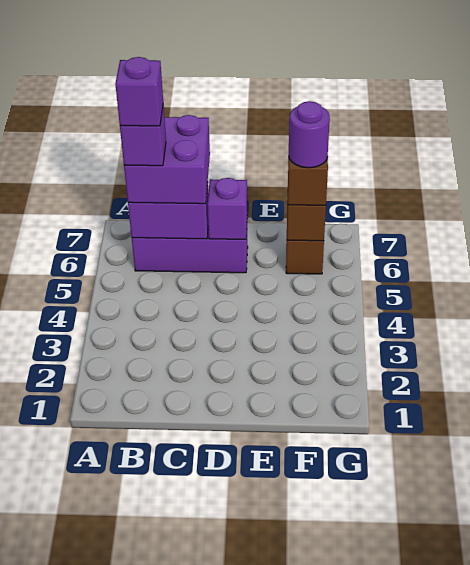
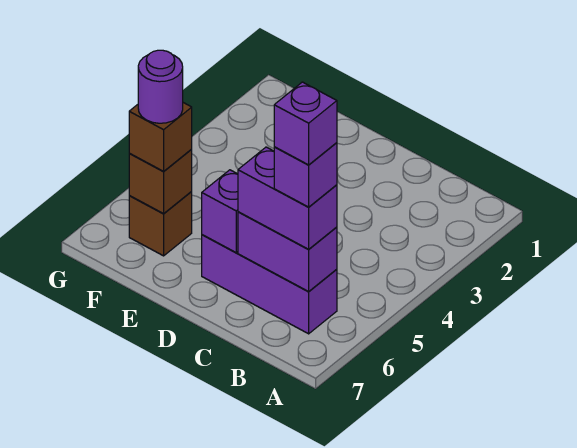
purple brick B6:C7 level 3 -> purple brick B6:C6 level 3

